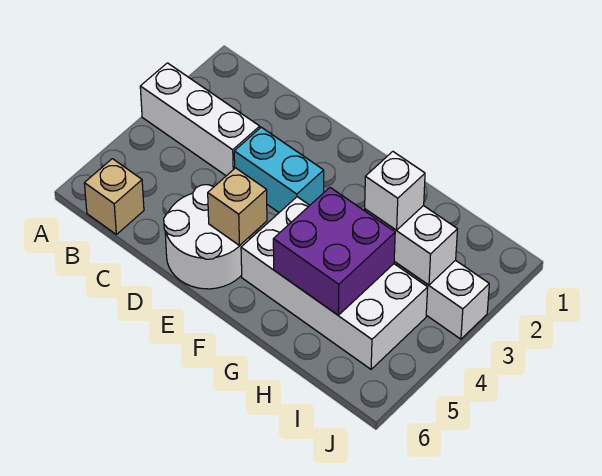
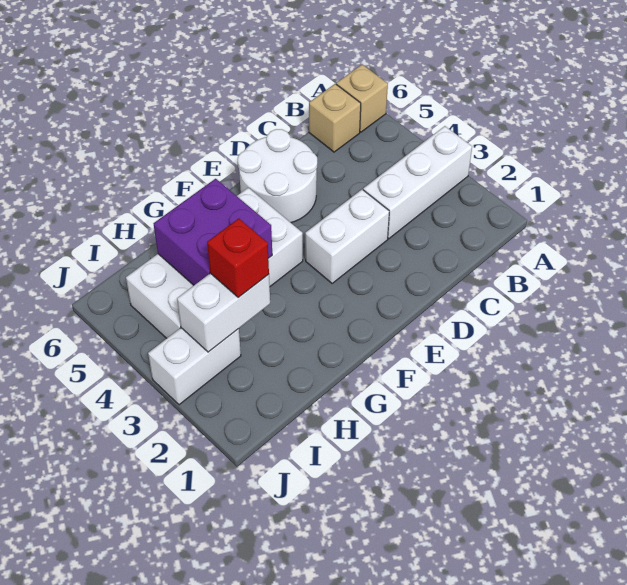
cyan brick D3:E3 level 1 -> white brick D3:E3 level 1
tan brick E5 level 2 -> tan brick A6 level 1
white brick H3 level 3 -> red brick H3 level 3

